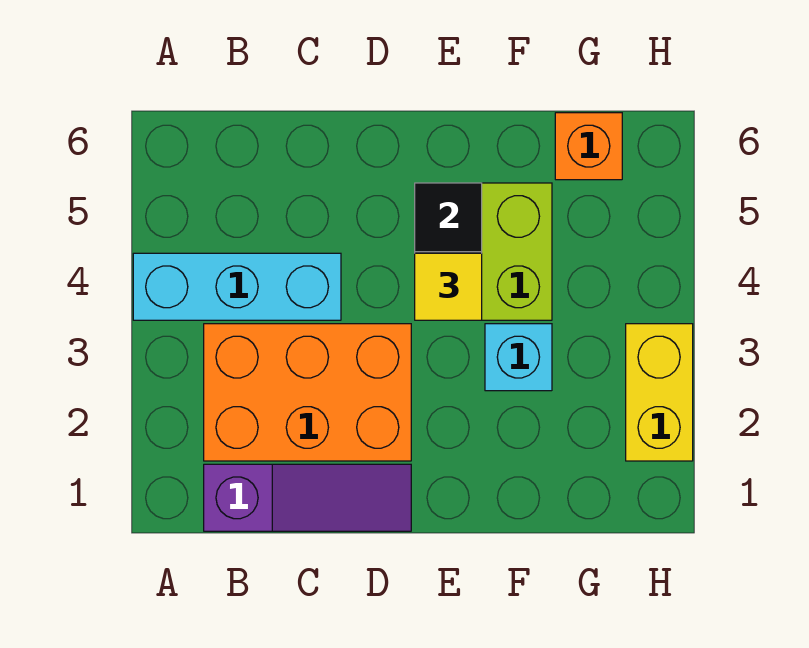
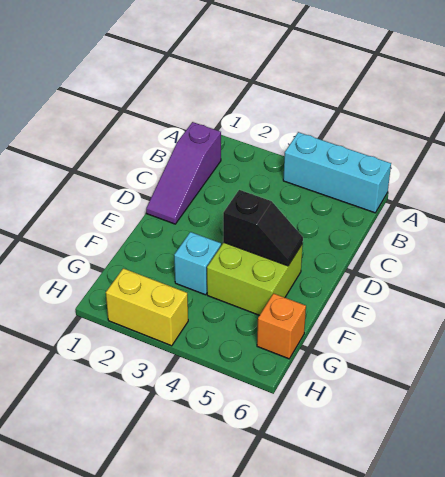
cyan brick A4:C4 level 1 -> cyan brick A4:A6 level 1
orange brick B2:D3 level 1 -> none
yellow tile E4 level 3 -> none

